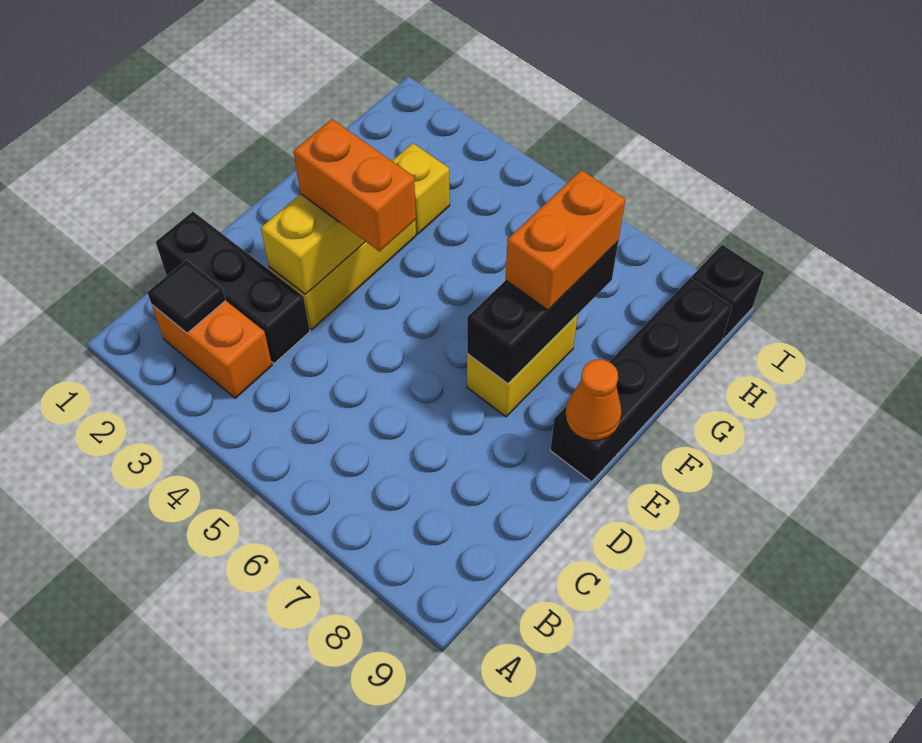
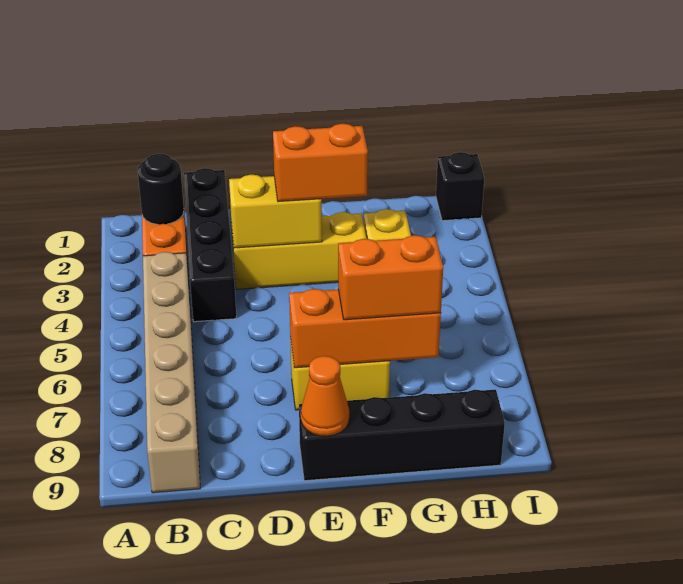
black tile B2 level 2 -> black round brick B2 level 2
none -> tan brick B4:B9 level 1
black brick C1:C3 level 1 -> black brick C1:C4 level 1
orange brick E3:E4 level 3 -> orange brick E3:F3 level 3
black brick E7:G7 level 2 -> orange brick E7:G7 level 2
black brick I9 level 1 -> black brick I1 level 1

